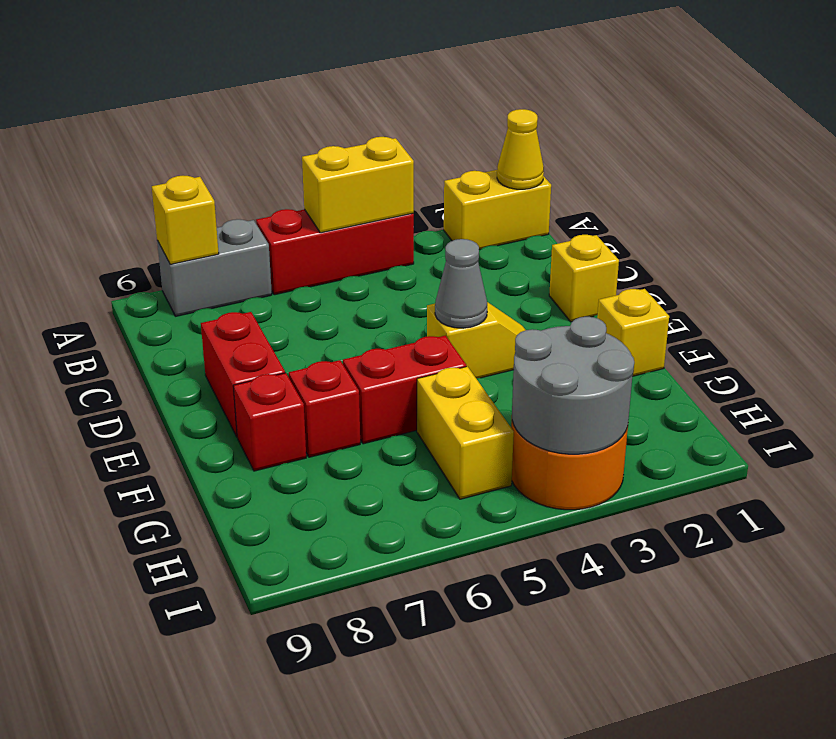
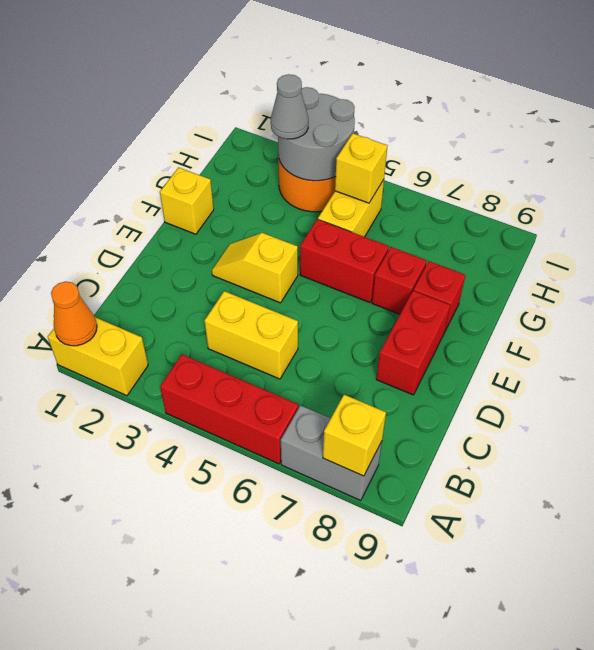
yellow cone A1 level 2 -> orange cone A1 level 2
yellow brick A4:A5 level 2 -> yellow brick C4:C5 level 1
yellow brick D1 level 1 -> yellow brick H5 level 2
grey cone E4 level 2 -> grey cone H3 level 3

